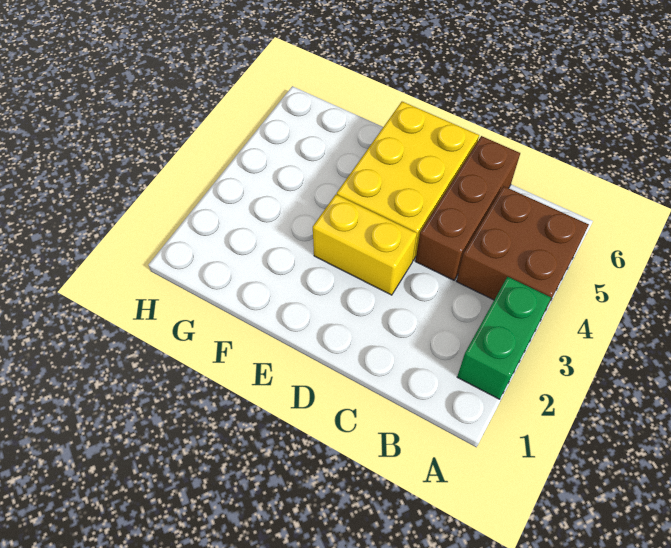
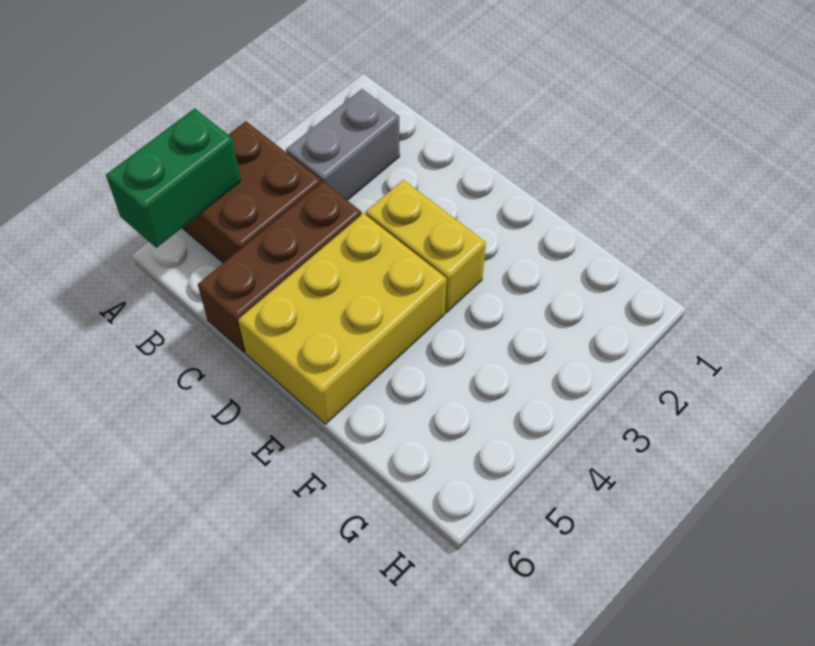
green brick A2:A3 level 1 -> green brick A5:A6 level 2
none -> grey brick B2:B3 level 1

